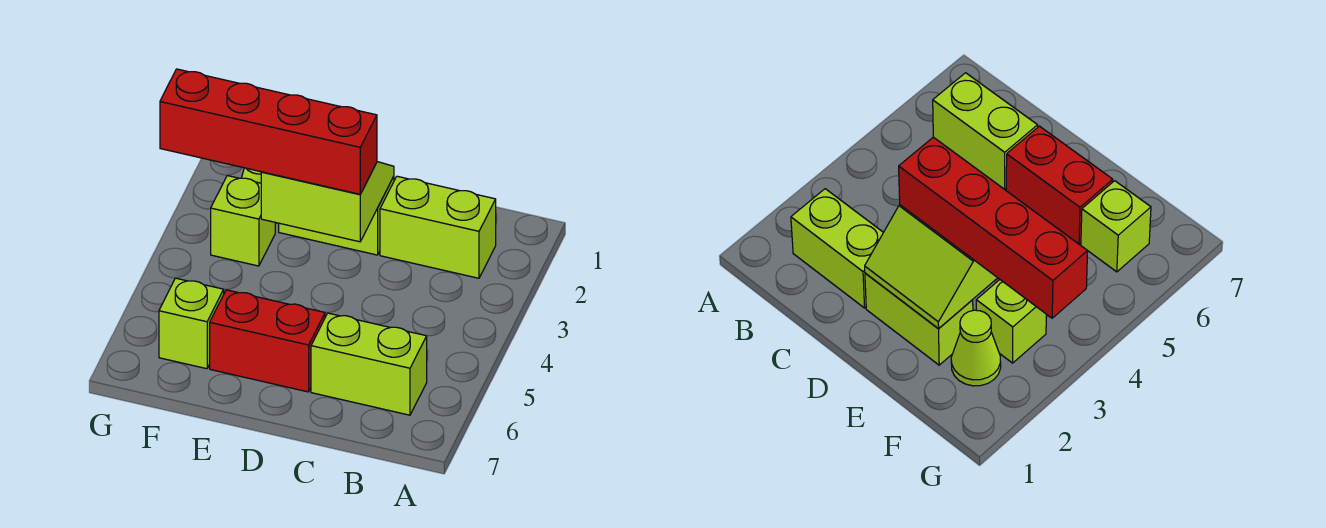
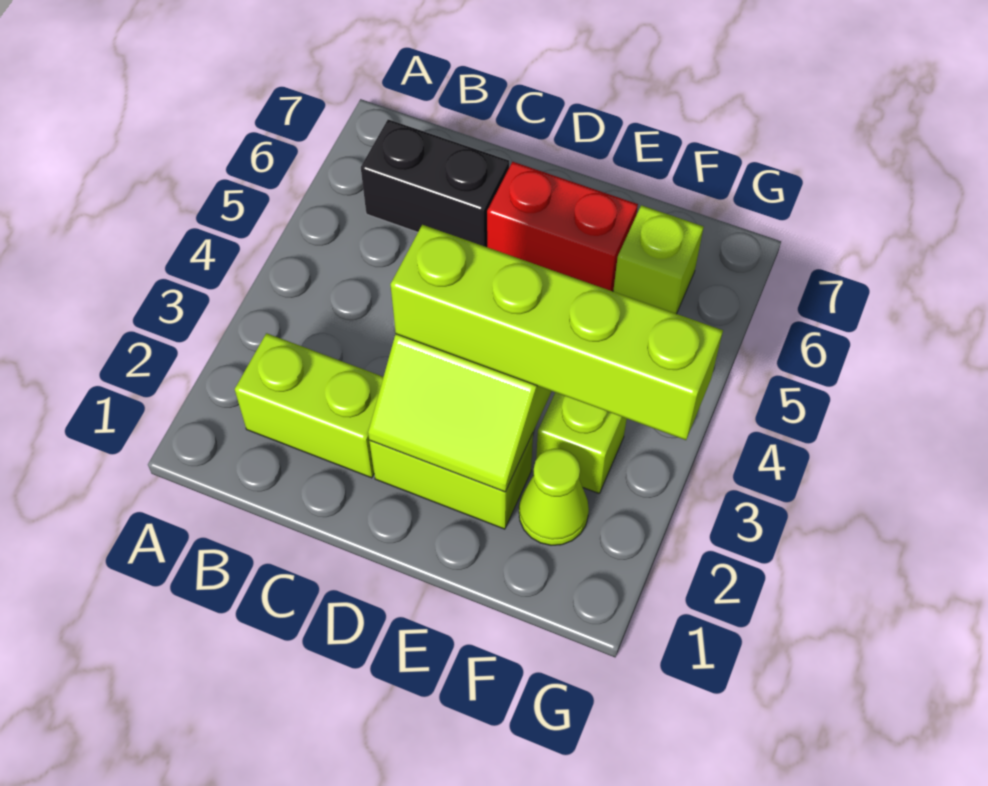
lime brick B6:C6 level 1 -> black brick B6:C6 level 1
red brick D3:G3 level 3 -> lime brick D3:G3 level 3

